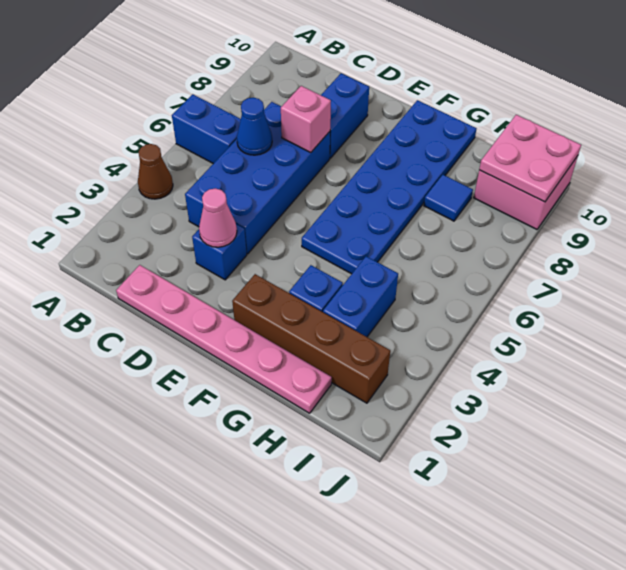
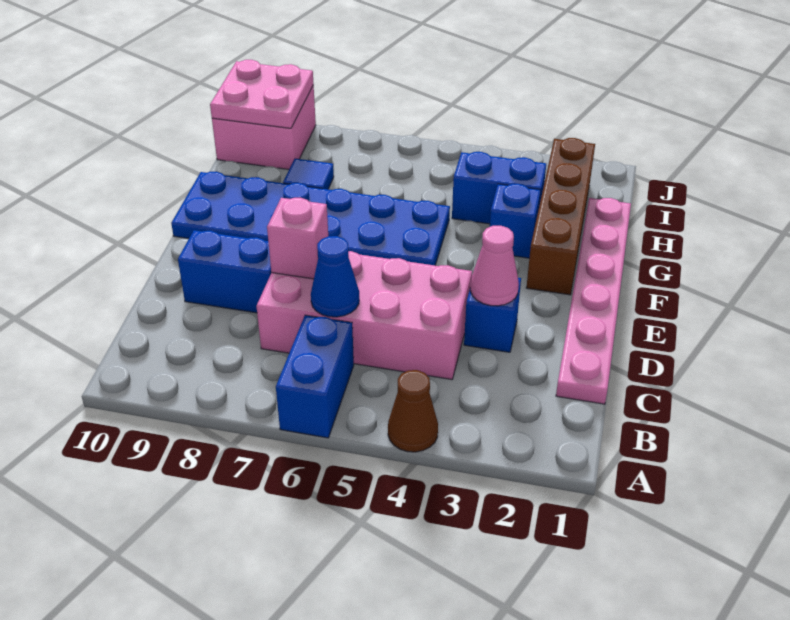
blue brick C4:D7 level 1 -> pink brick C4:D7 level 1

